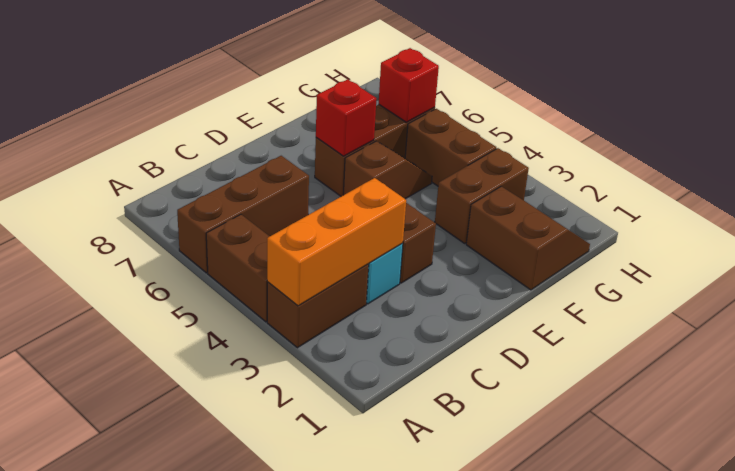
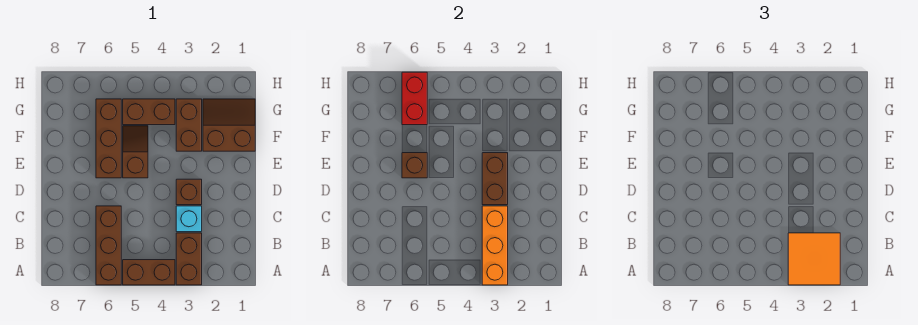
none -> orange tile A2:B3 level 3
none -> brown brick D3:E3 level 2
red brick E6 level 2 -> brown brick E6 level 2
red brick G6 level 2 -> red brick G6:H6 level 2

